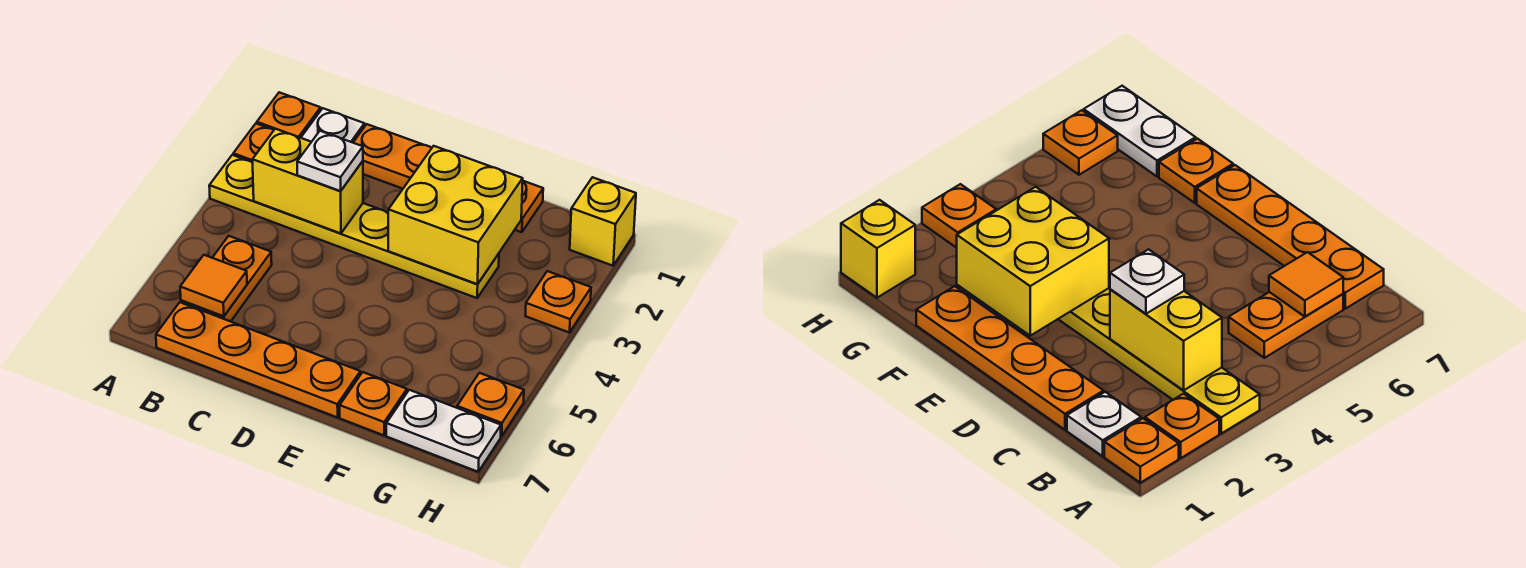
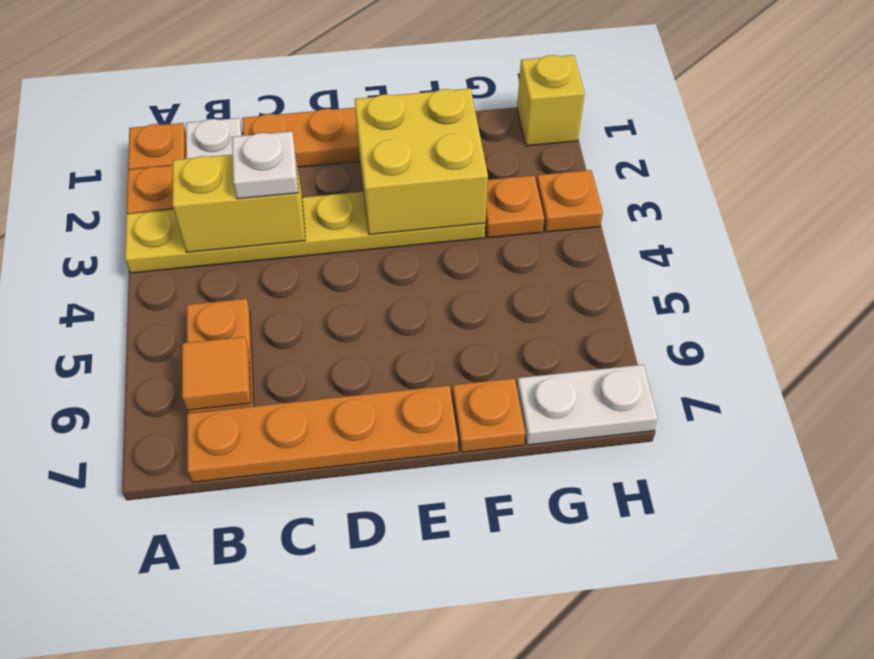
orange plate H6 level 1 -> orange plate G3 level 1

